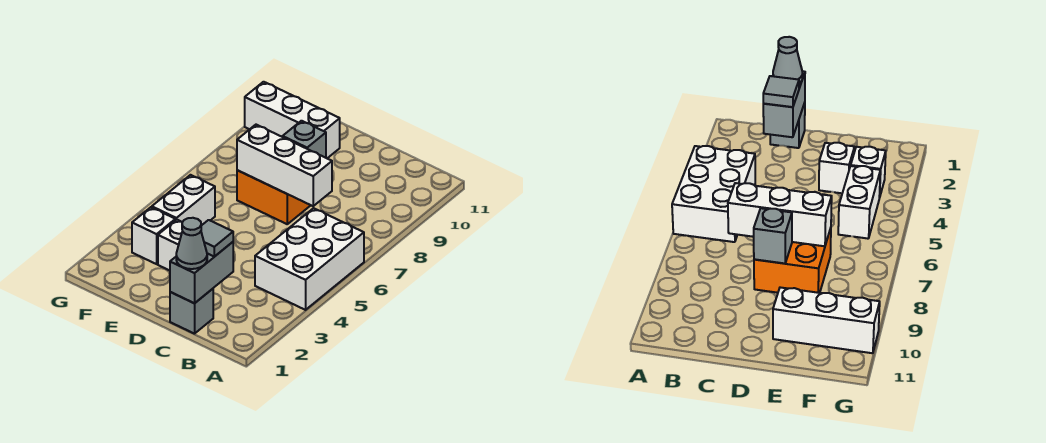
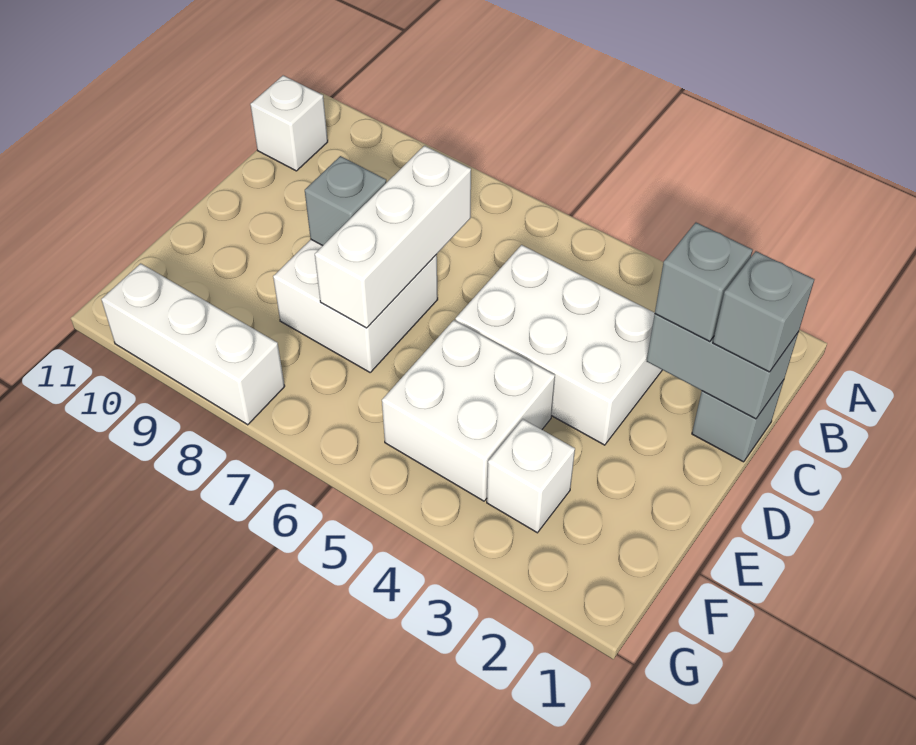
white brick A4:B6 level 1 -> white brick C3:D5 level 1
grey cone C1 level 3 -> grey brick C1 level 3
grey tile C2 level 3 -> grey brick C2 level 3
orange brick D7:E8 level 1 -> white brick D7:E8 level 1
white brick E3 level 1 -> white brick B11 level 1
white brick E10:G10 level 1 -> white brick G8:G10 level 1
white brick F4:F5 level 1 -> white brick E4:F5 level 1

